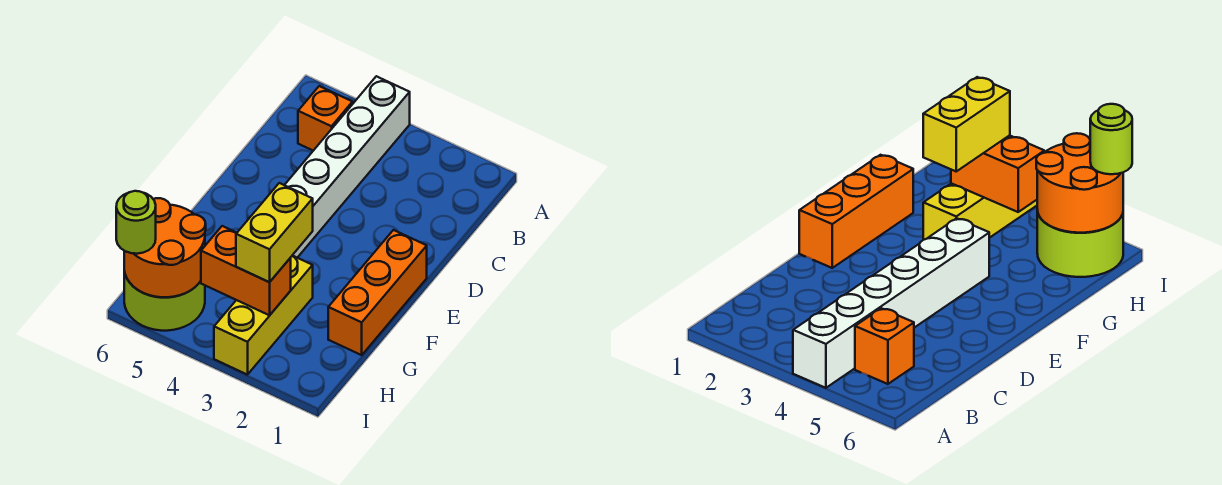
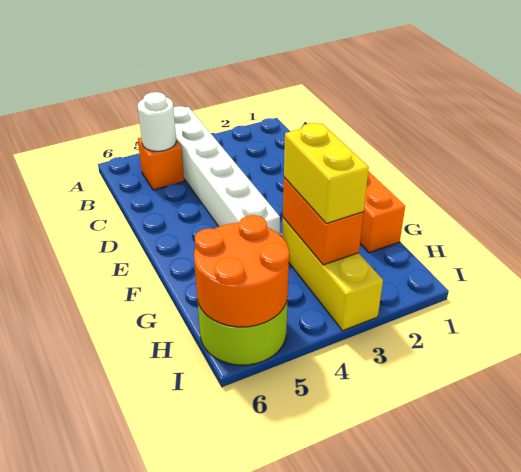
none -> white round brick B5 level 2
orange brick H3:H4 level 2 -> orange brick G3:H3 level 2
lime round brick I6 level 3 -> none

